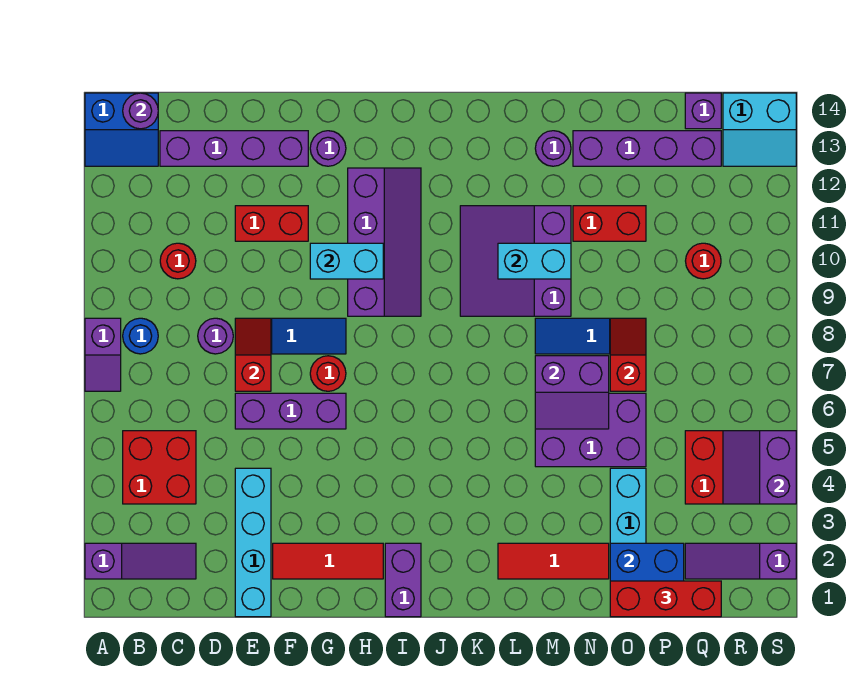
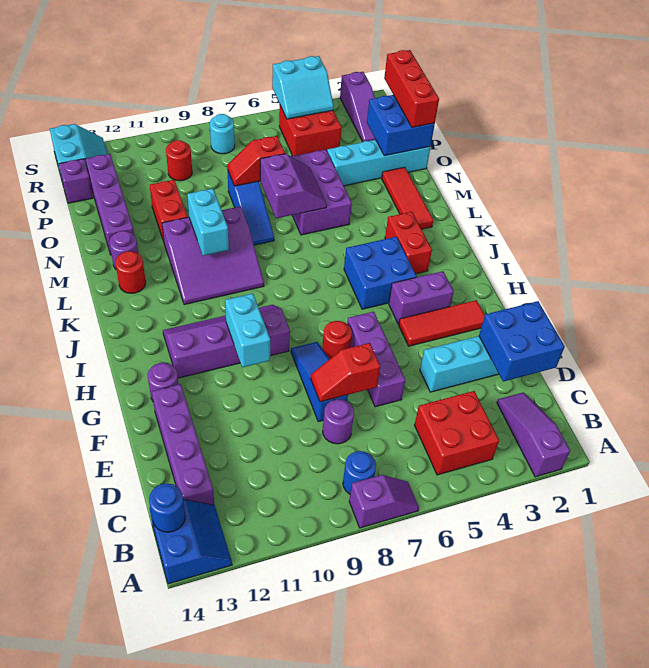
purple round brick B14 level 2 -> blue round brick B14 level 2
red round brick C10 level 1 -> red round brick L13 level 1
none -> blue brick D1:E2 level 2
red brick E11:F11 level 1 -> red brick J3:K3 level 1
red tile F2:H2 level 1 -> red tile G2:G4 level 1
purple brick I1:I2 level 1 -> purple brick H3:H4 level 1
none -> blue brick I4:J5 level 1
purple slope R4:S5 level 2 top S -> cyan slope R4:S5 level 2 top S
none -> cyan round brick R8 level 1

